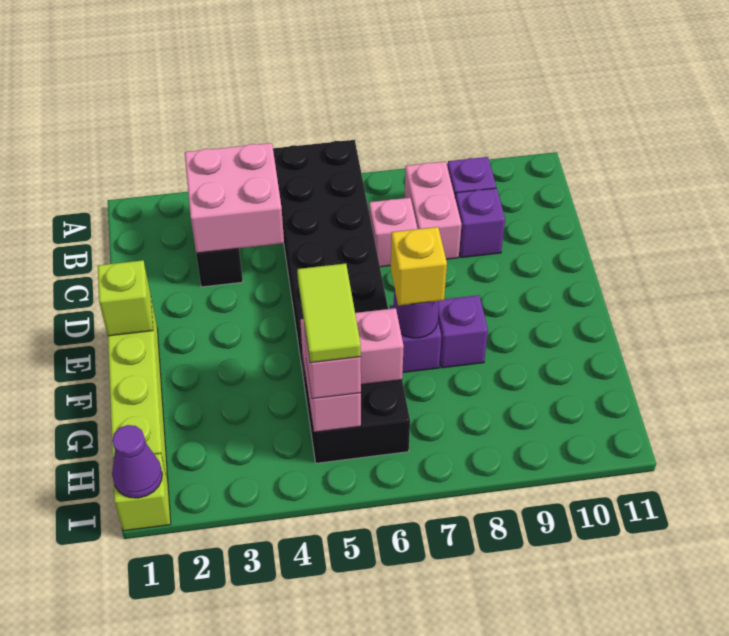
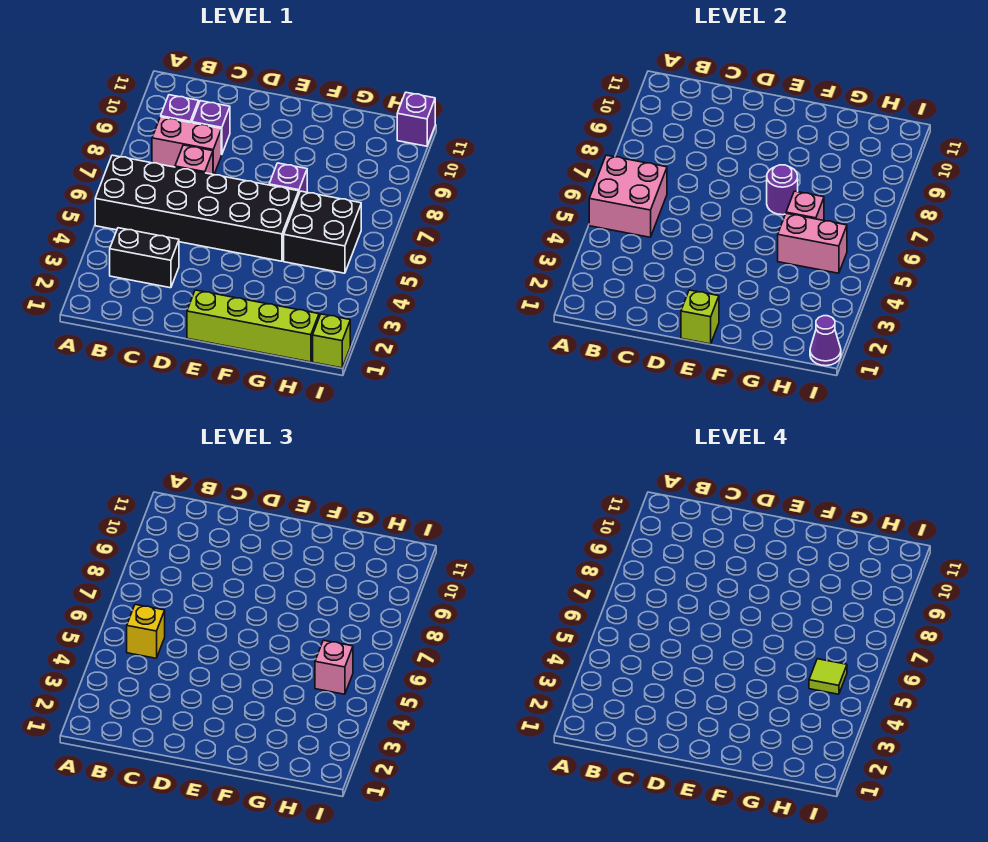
pink brick B3:C4 level 2 -> pink brick A5:B6 level 2
yellow brick F7 level 3 -> yellow brick B5 level 3
purple brick F8 level 1 -> purple brick I11 level 1
lime tile G5:H5 level 4 -> lime tile H5 level 4

